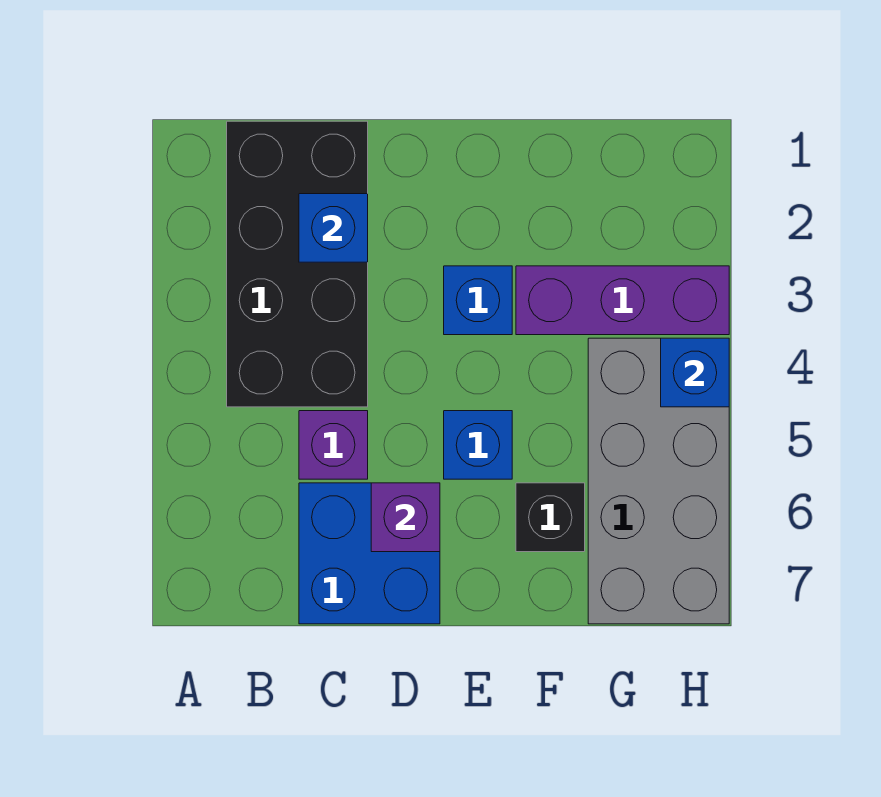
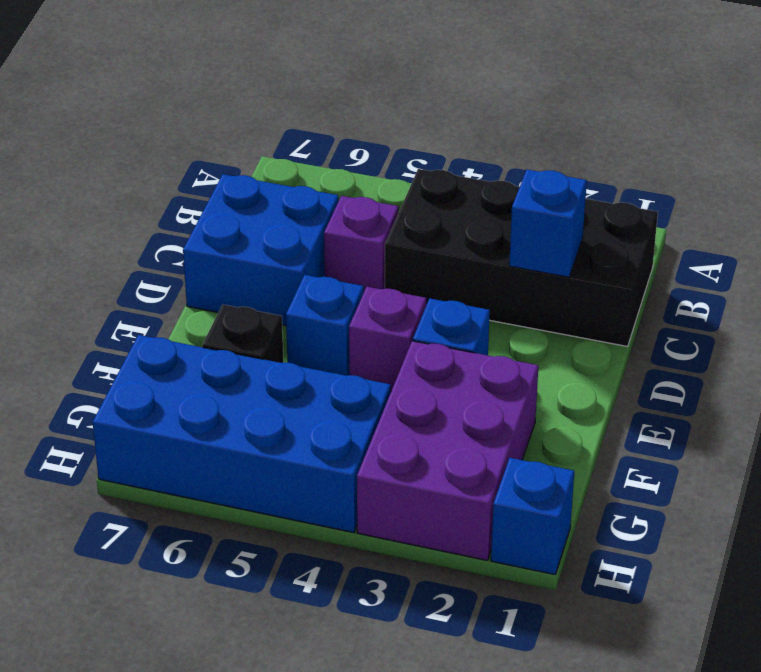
purple brick D6 level 2 -> purple brick E4 level 1
purple brick F3:H3 level 1 -> purple brick F2:H3 level 1
grey brick G4:H7 level 1 -> blue brick G4:H7 level 1
blue brick H4 level 2 -> blue brick H1 level 1

